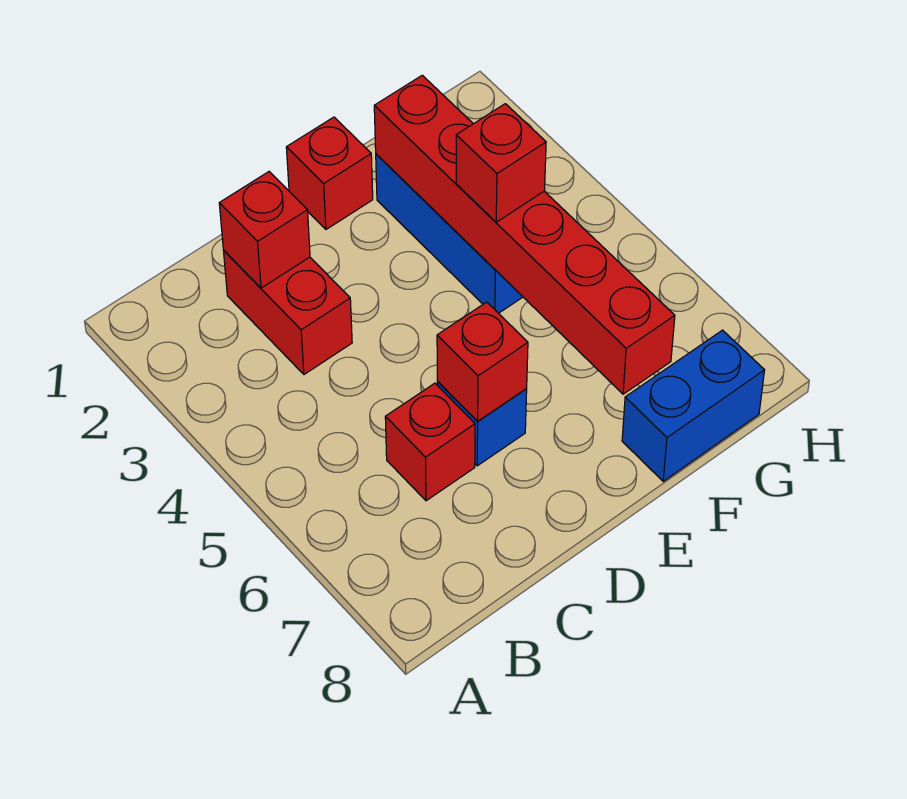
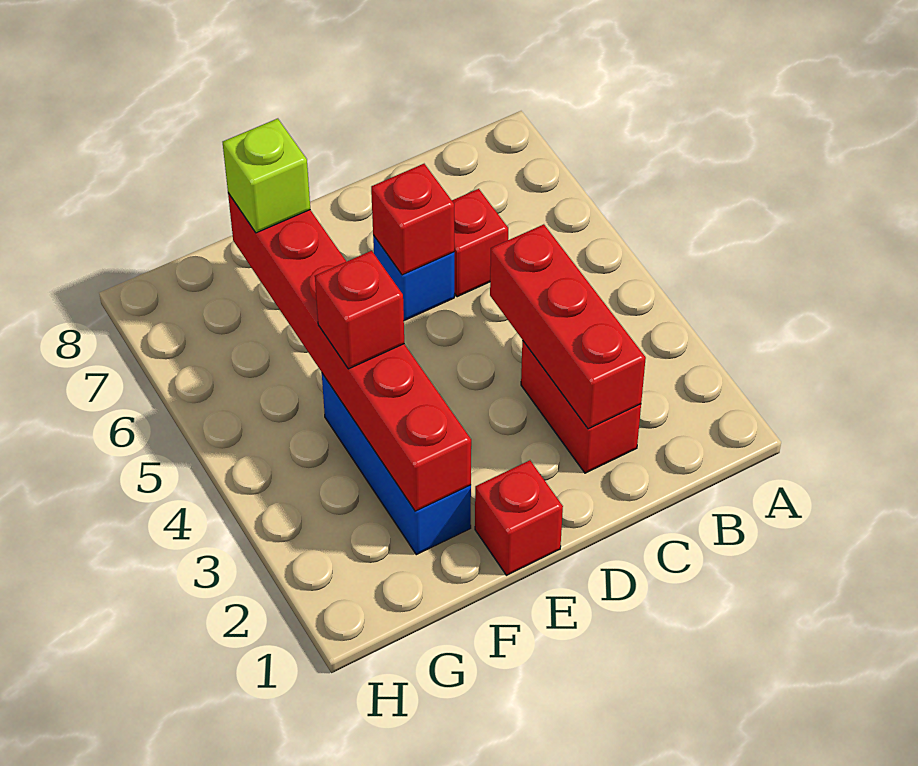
red brick C2 level 2 -> red brick C2:C4 level 2
none -> lime brick F7 level 3
blue brick F8:G8 level 1 -> none

